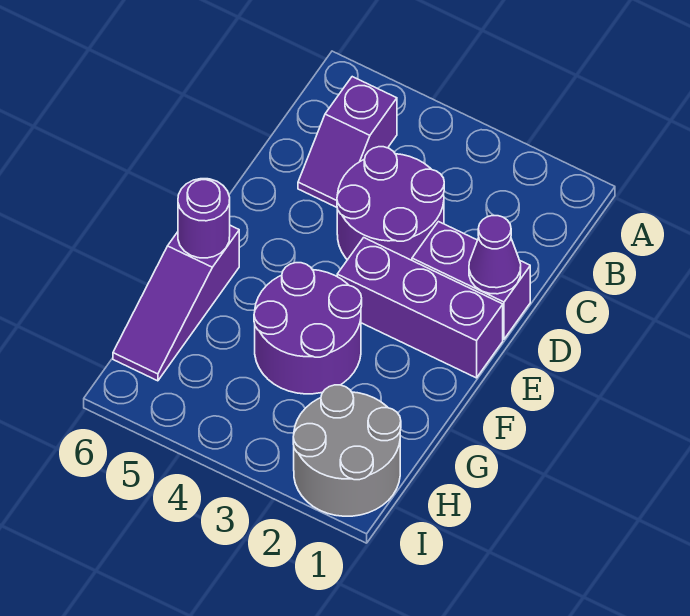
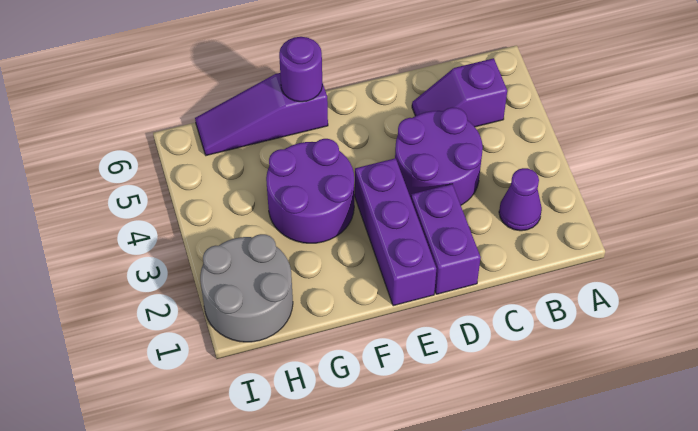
purple cone D1 level 2 -> purple cone B2 level 1

